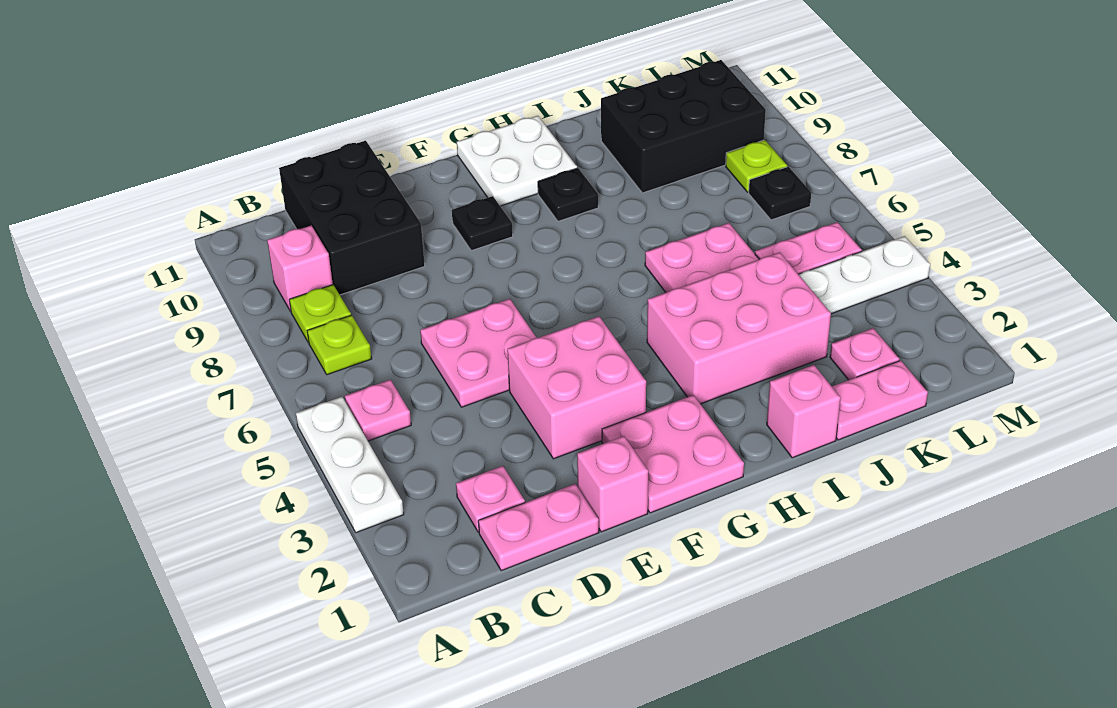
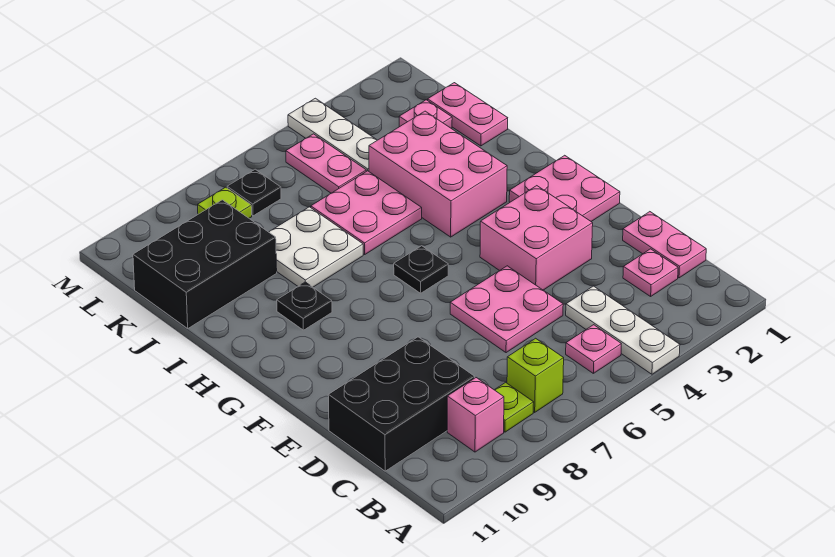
white plate A3:A5 level 1 -> white plate A4:C4 level 1
lime plate B7 level 1 -> lime brick B7 level 1
pink brick E1 level 1 -> none
black plate F9 level 1 -> black plate G6 level 1
white plate G10:H11 level 1 -> white plate I7:J8 level 1
pink brick I1 level 1 -> none
black brick J9:L10 level 1 -> black brick J9:K11 level 1

